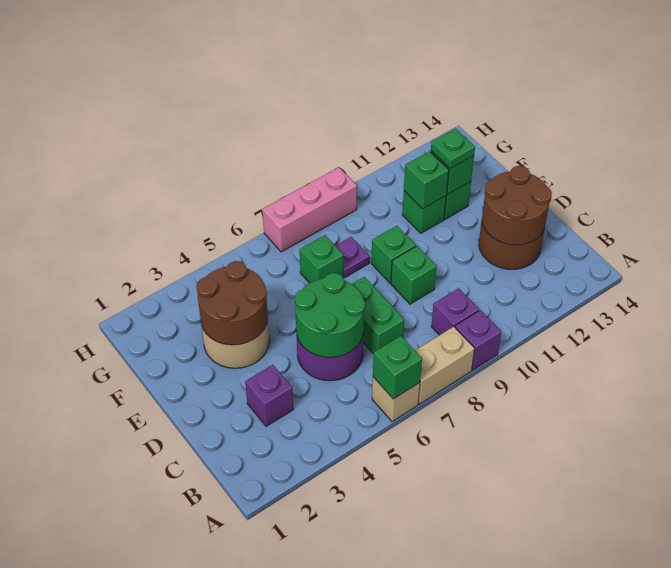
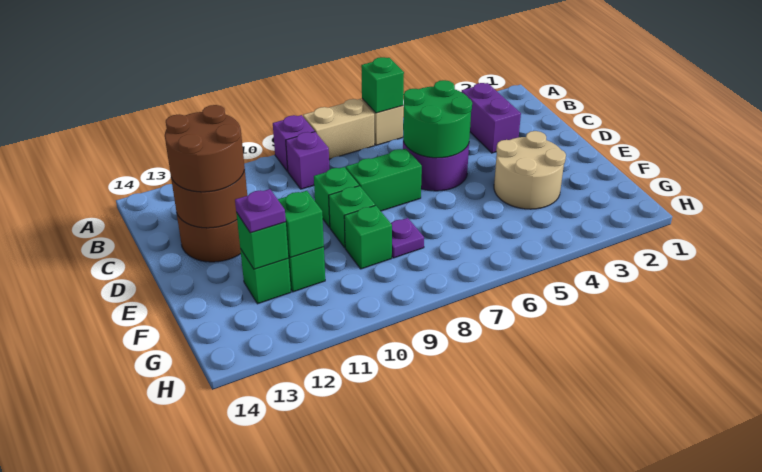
purple brick C3 level 1 -> purple brick B3:C3 level 1
green brick C7:D7 level 1 -> green brick D7:D8 level 1
brown round brick E3:F4 level 2 -> brown round brick C12:D13 level 3
green brick F7 level 1 -> green brick F9 level 1
green plate F12 level 3 -> purple plate F12 level 3
pink brick H7:H9 level 1 -> none

